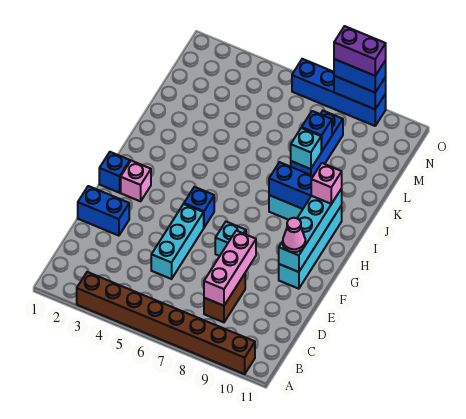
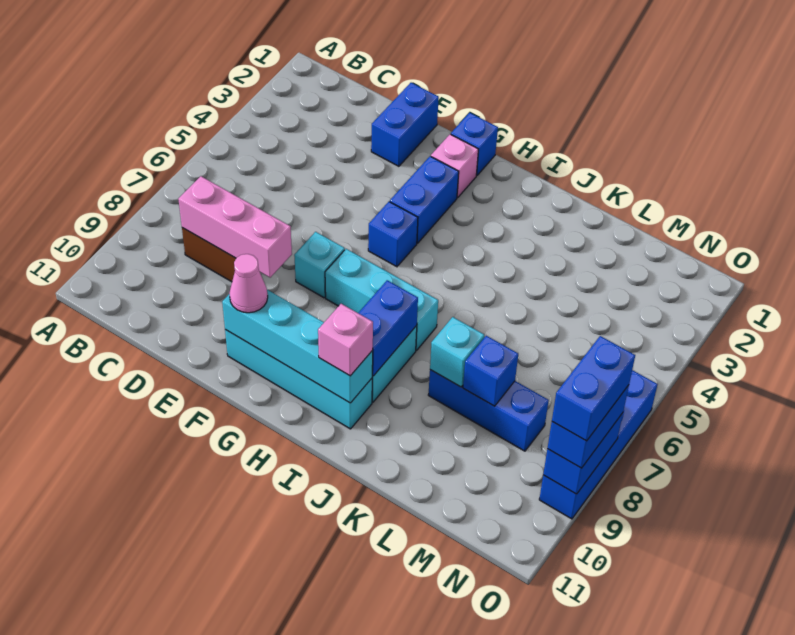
brown brick A3:A10 level 1 -> none
cyan brick D5:F5 level 1 -> cyan brick G7:I7 level 1
none -> blue brick G3:G4 level 1
purple brick O8:O9 level 4 -> blue brick O8:O9 level 4

